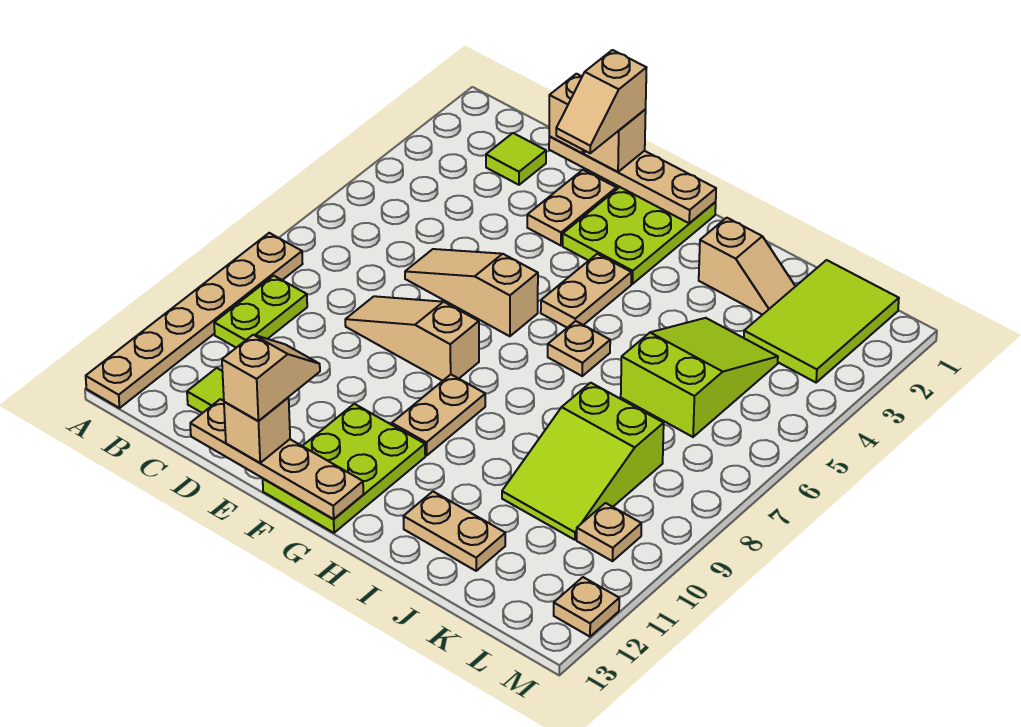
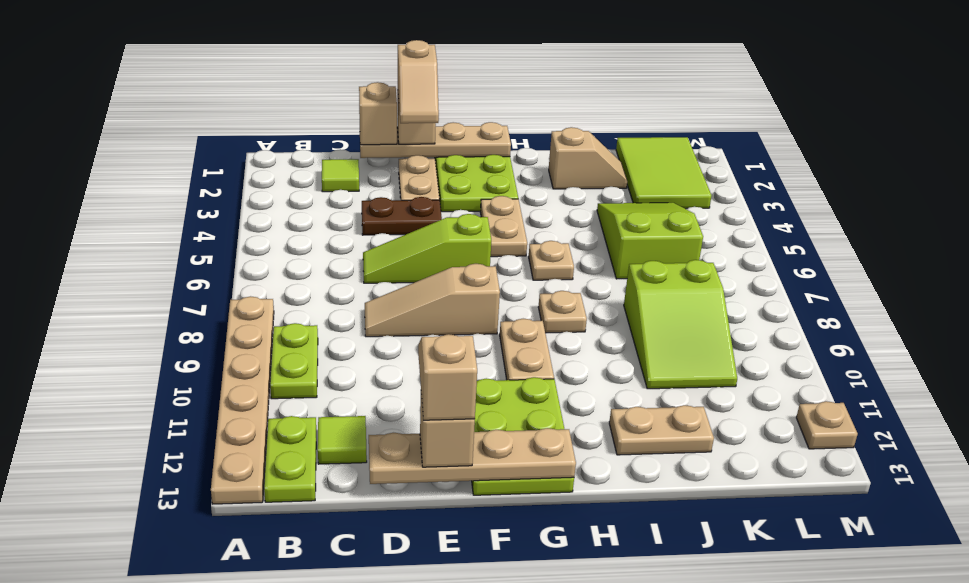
none -> lime plate B12:B13 level 1
none -> brown plate D4:E4 level 1
tan slope D6:F6 level 1 top F -> lime slope D6:F6 level 1 top F
tan plate L10 level 1 -> tan plate H8 level 1

